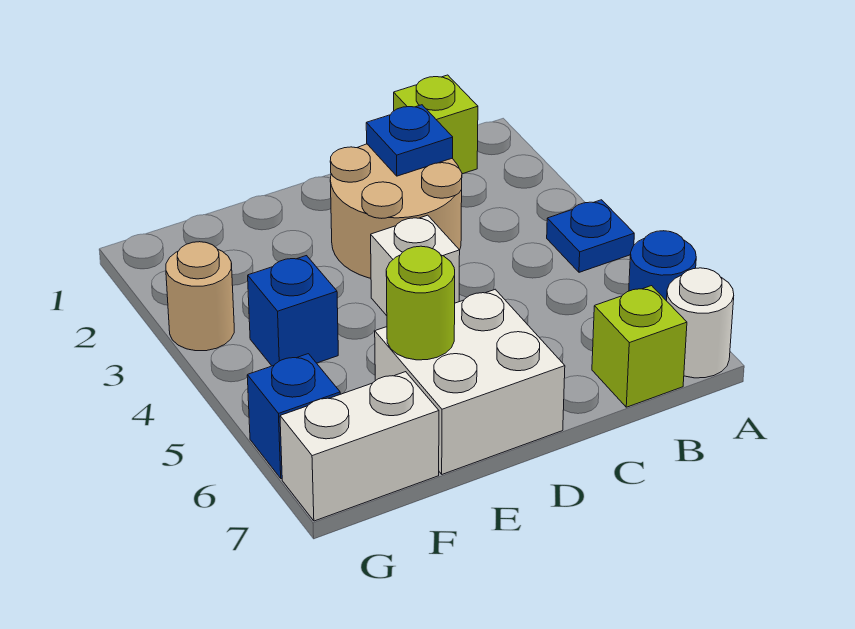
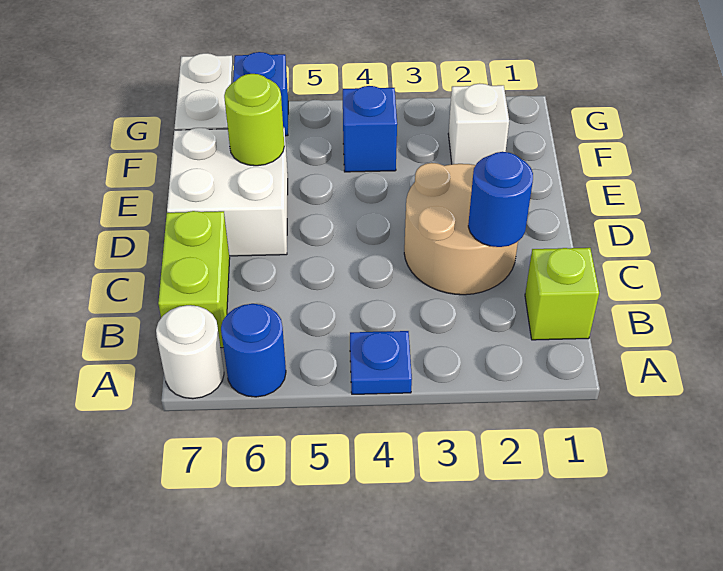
lime brick B7 level 1 -> lime brick B7:C7 level 1
blue plate C2 level 2 -> blue round brick C2 level 2
white brick D4 level 1 -> white brick F2 level 1
tan round brick G3 level 1 -> none

